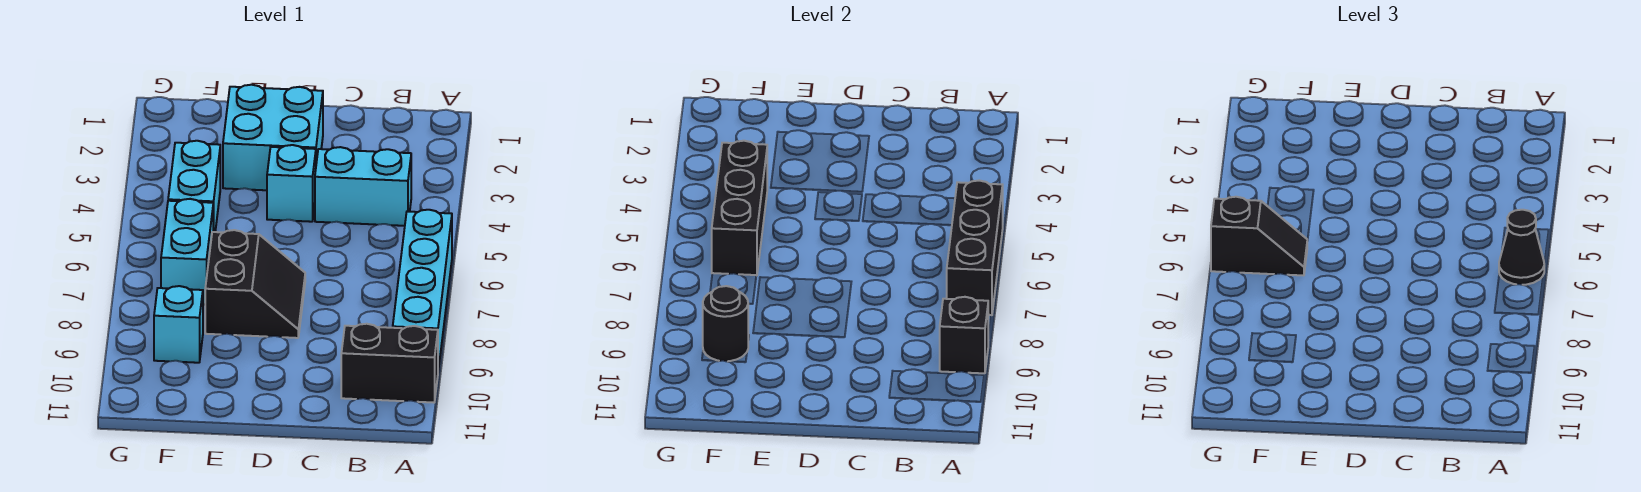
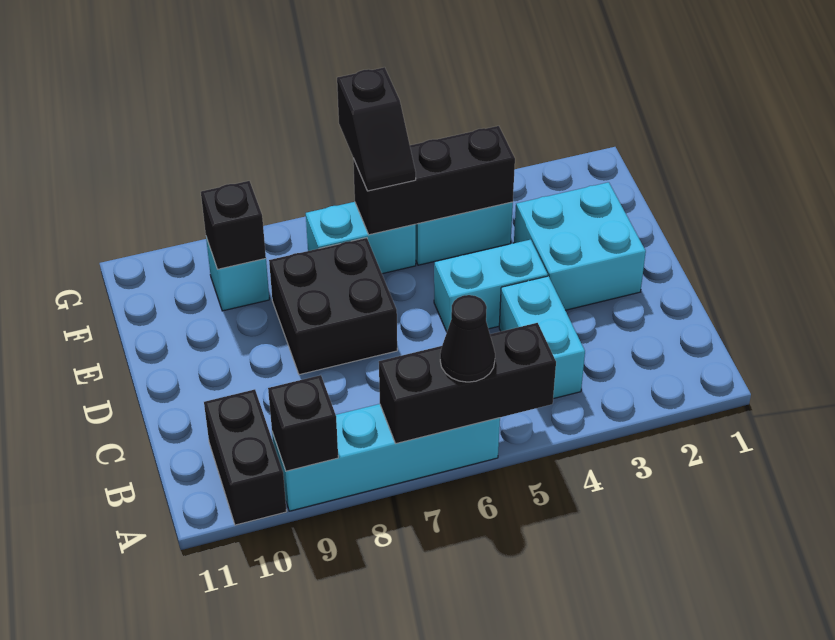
cyan brick D4 level 1 -> cyan brick D4:D5 level 1
black slope D7:E8 level 1 top E -> black brick D7:E8 level 1
black round brick F9 level 2 -> black brick F9 level 2

